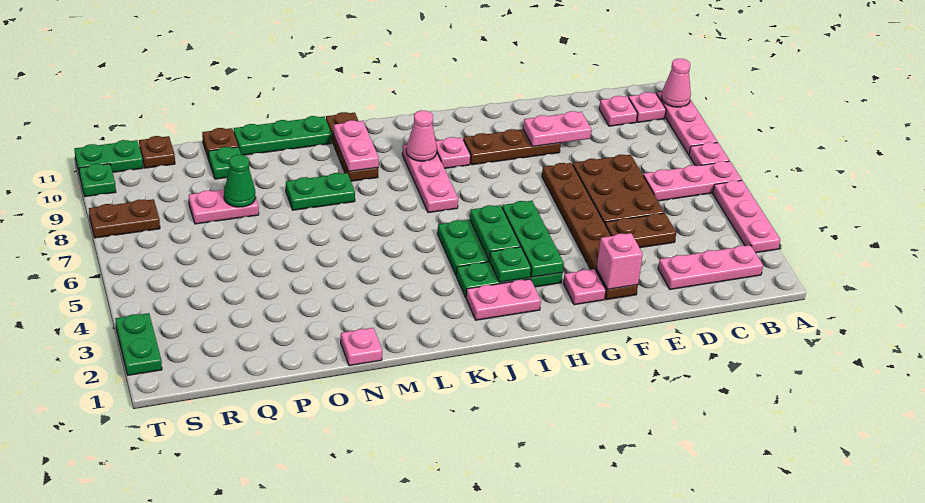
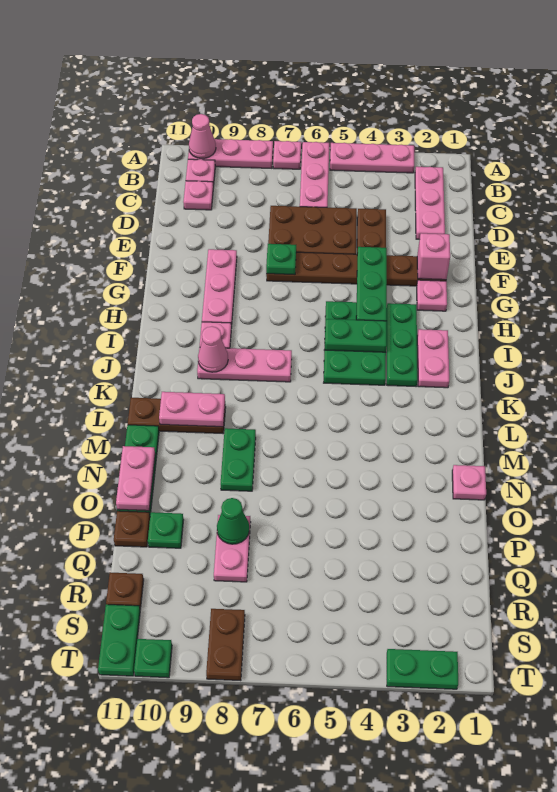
pink plate E9:F9 level 2 -> pink plate N11:O11 level 2
brown plate F9:H9 level 1 -> pink plate F9:H9 level 1
green plate H3:H5 level 2 -> green plate F4:H4 level 2
green plate I3 level 2 -> green plate F7 level 2

